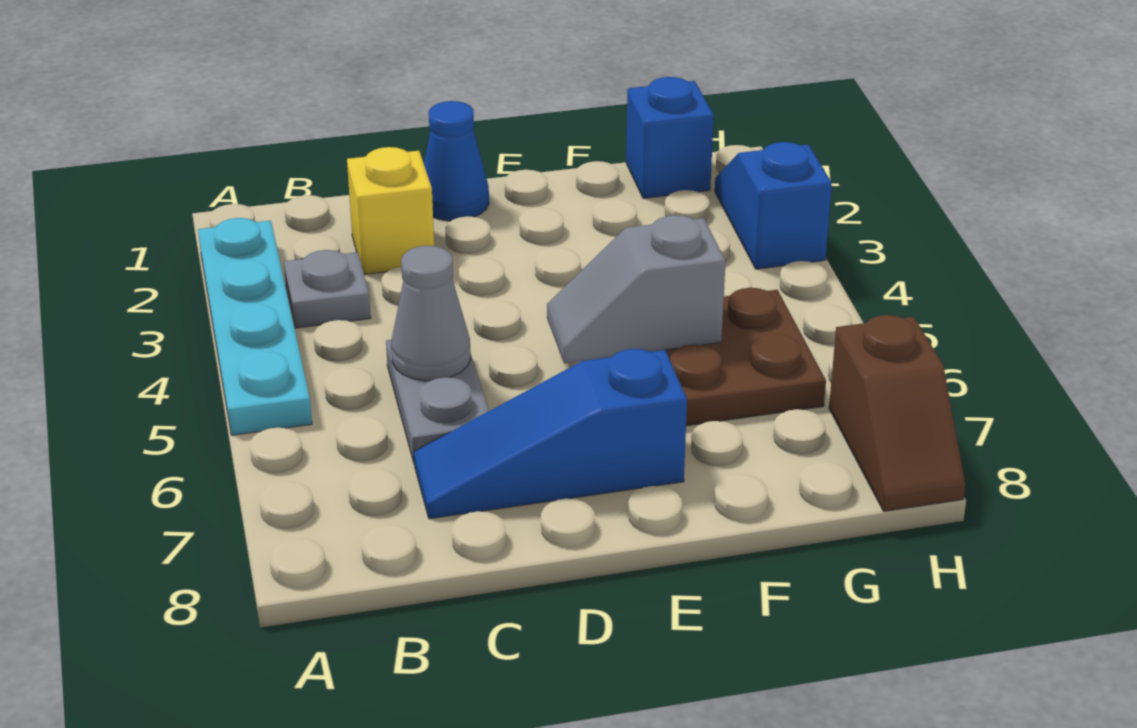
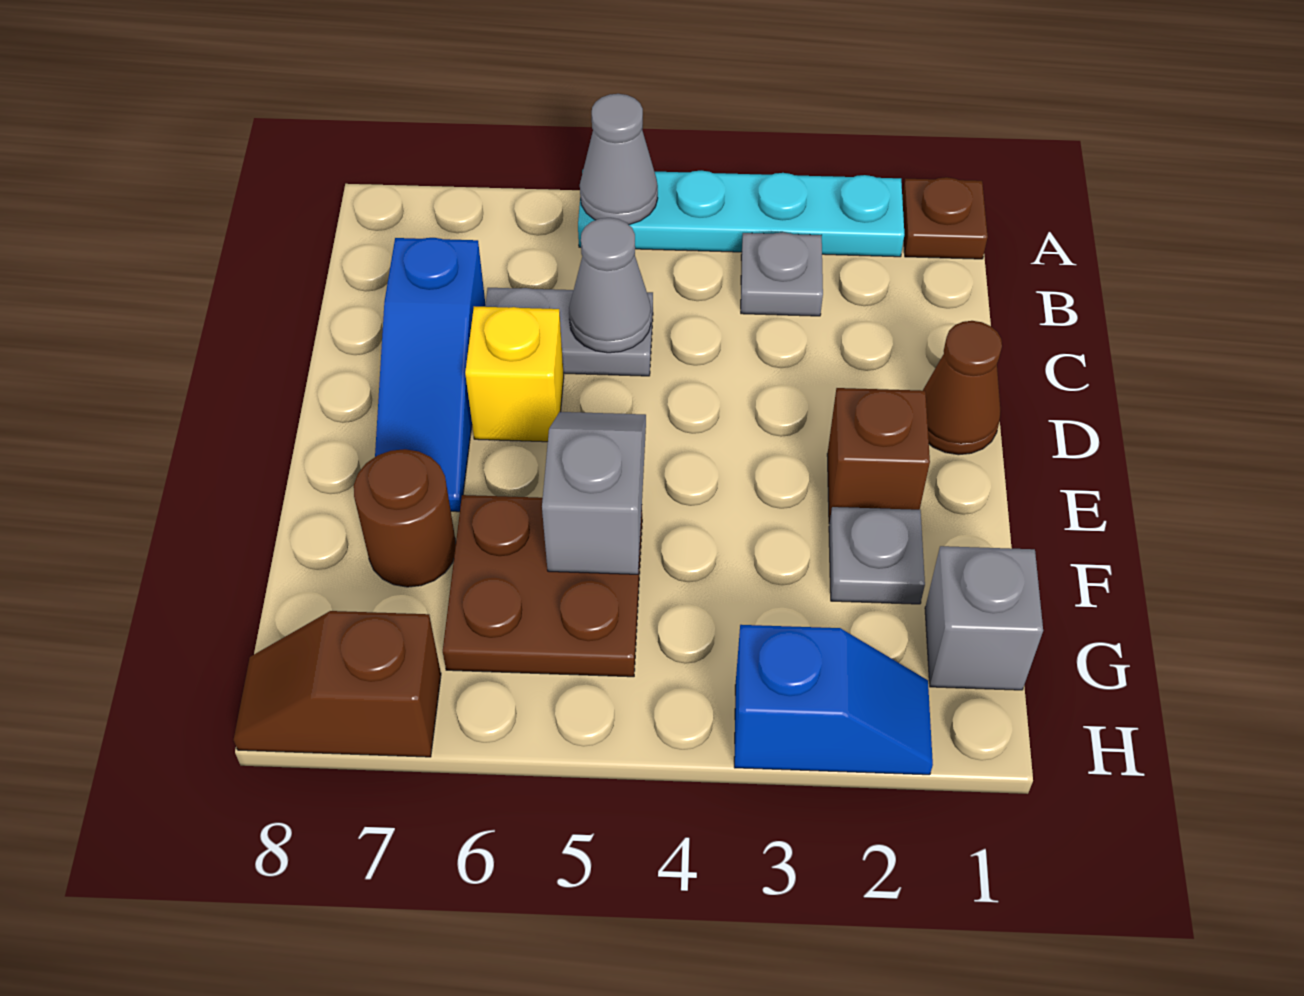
none -> brown plate A1 level 1
none -> grey cone A5 level 2
yellow brick C2 level 1 -> yellow brick D6 level 1
blue slope C7:E7 level 1 top E -> blue slope C7:E7 level 1 top C
blue cone D1 level 1 -> brown cone D1 level 1
none -> brown brick E2 level 1
none -> grey plate F2 level 1
none -> brown round brick F7 level 1
blue brick G1 level 1 -> grey brick G1 level 1

